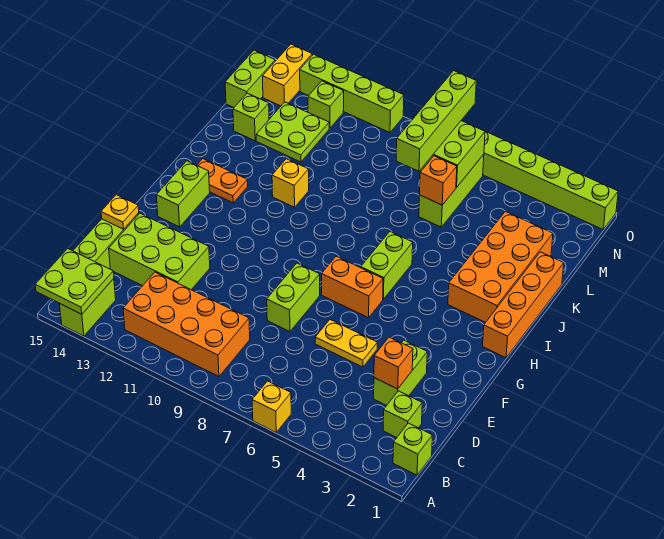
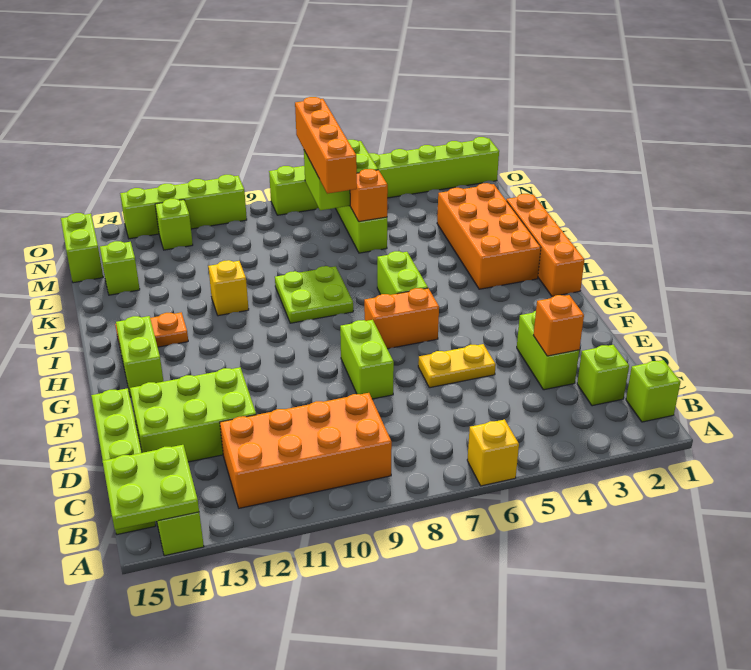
yellow plate E15 level 2 -> none
lime brick L7:O7 level 3 -> orange brick L7:O7 level 3
lime plate L12:M13 level 1 -> lime plate I8:J9 level 1
yellow brick N14:O14 level 1 -> none

